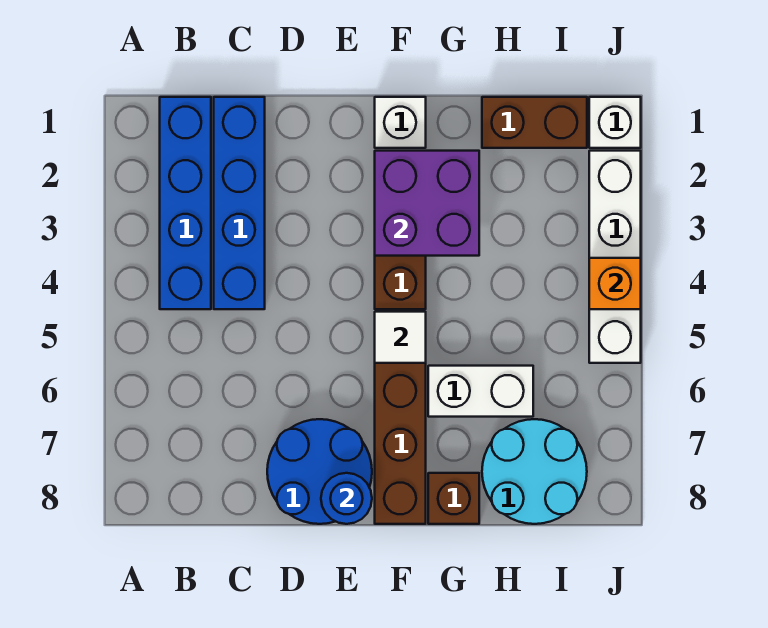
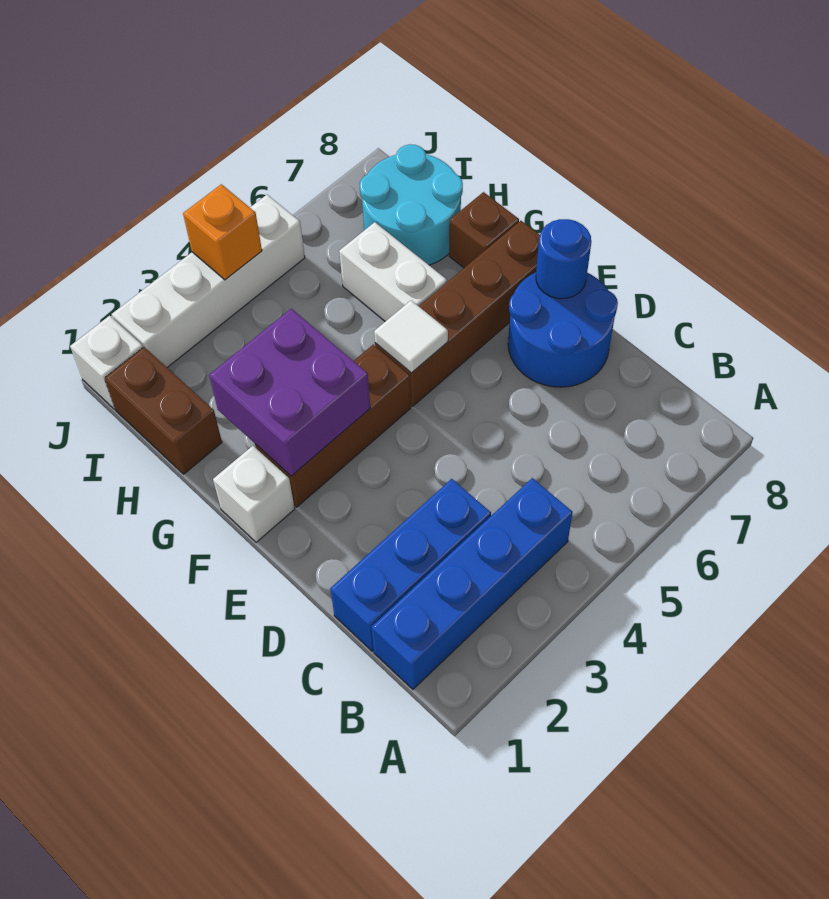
blue brick C1:C4 level 1 -> blue brick C1:C3 level 1

